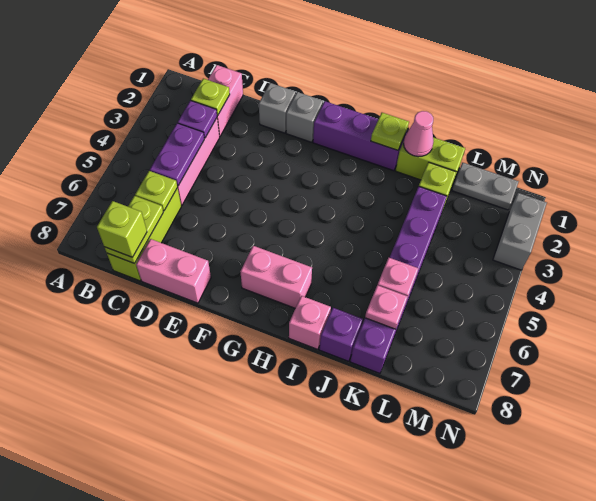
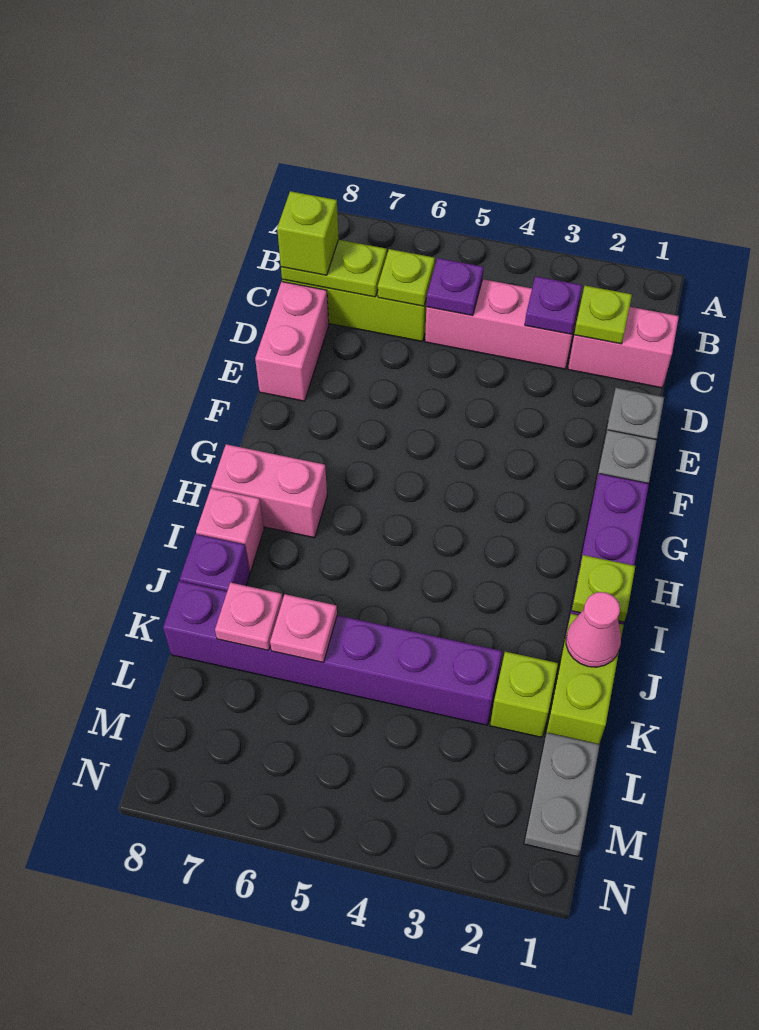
purple plate C4:C5 level 2 -> purple plate C5 level 2
pink brick G7:H7 level 1 -> pink brick H7:H8 level 1
grey brick N2:N3 level 1 -> none

